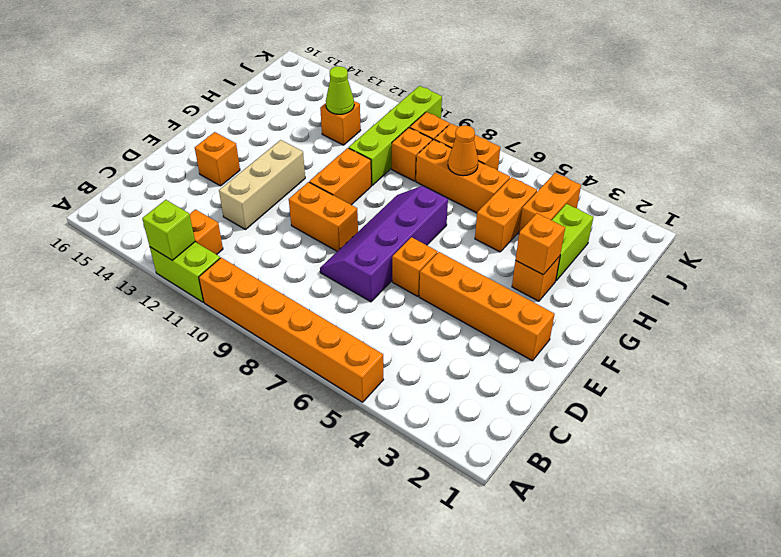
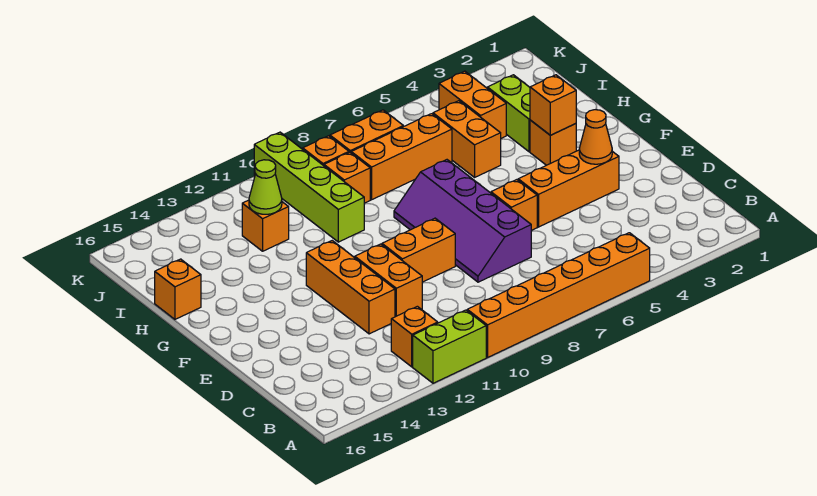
lime brick A12 level 2 -> none
tan brick D12:F12 level 1 -> orange brick D12:F12 level 1
orange brick E2:E5 level 1 -> orange brick E3:E5 level 1
orange brick E14 level 1 -> orange brick H16 level 1
orange brick F10:G10 level 1 -> orange brick D11:E11 level 1
orange cone I7 level 2 -> orange cone E3 level 2

